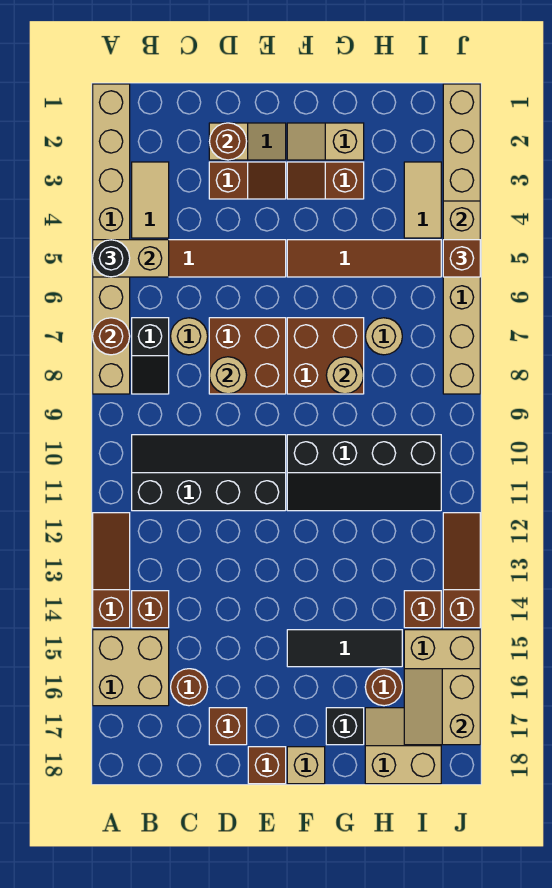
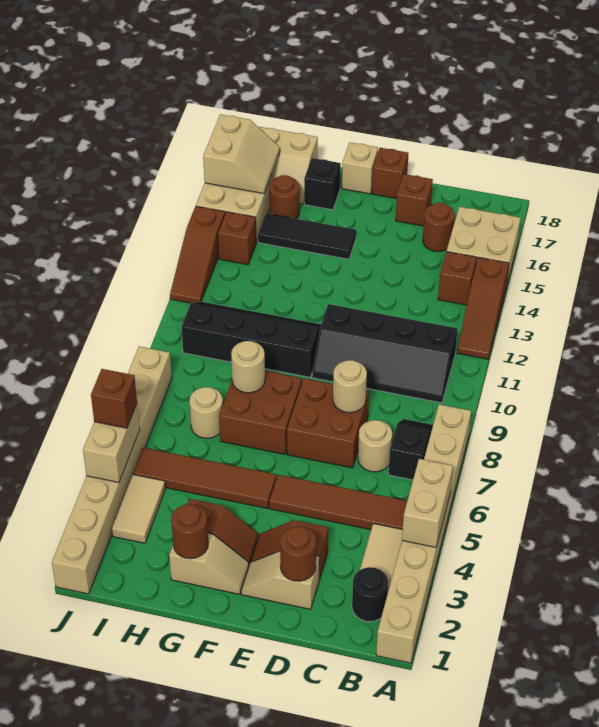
tan brick A5:B5 level 2 -> tan brick A4:A5 level 2
black round brick A5 level 3 -> black round brick B2 level 1
brown round brick A7 level 2 -> brown round brick G2 level 2

